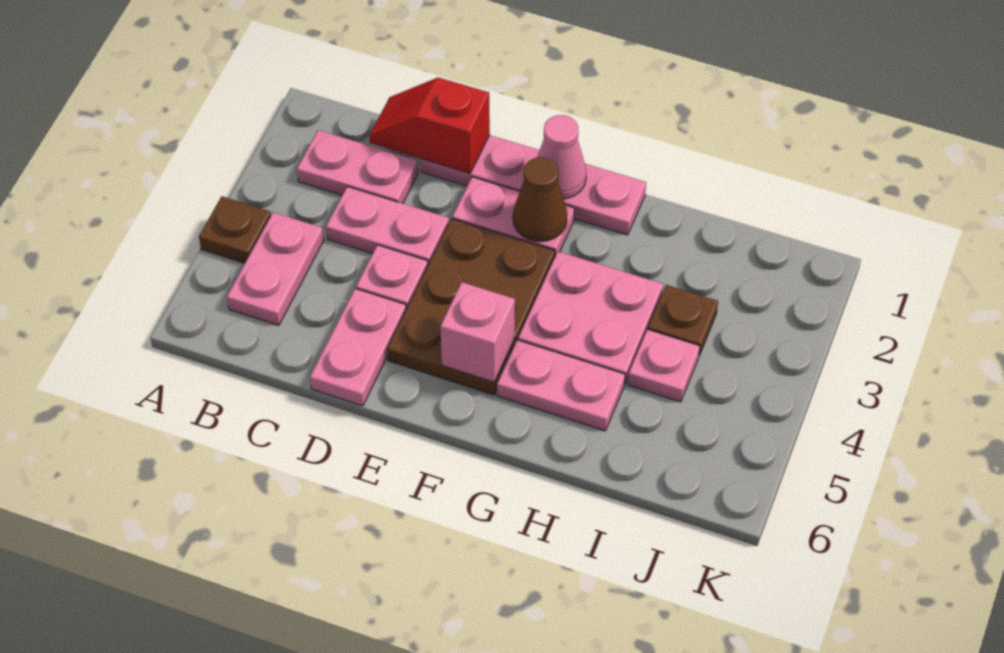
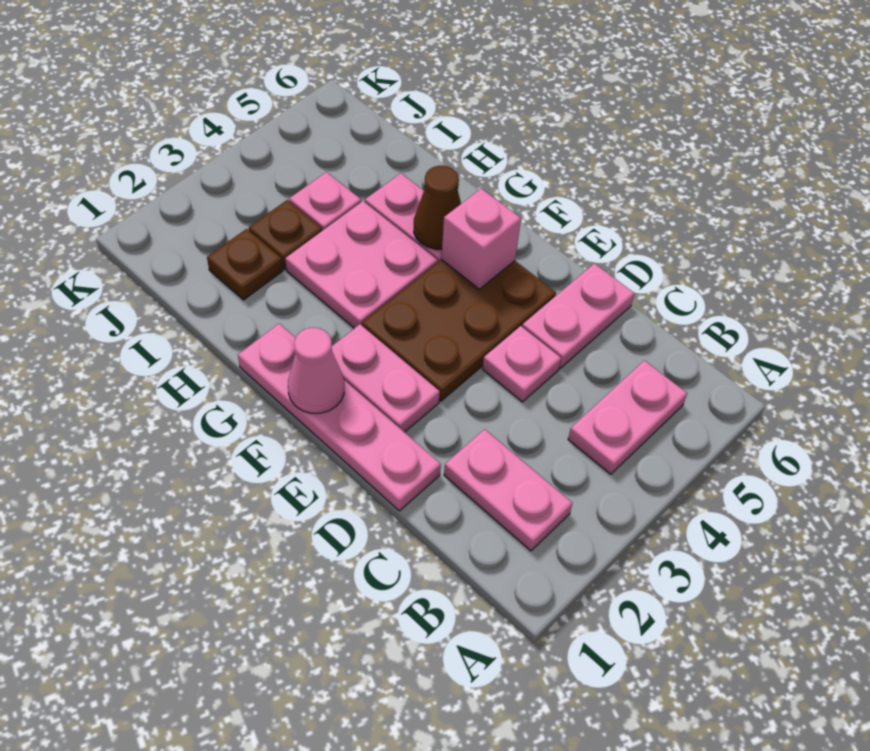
brown plate A4 level 1 -> brown plate I2 level 1
red slope C1:D1 level 2 top D -> none
pink plate C3:D3 level 1 -> none
brown cone F2 level 2 -> brown cone G5 level 2

